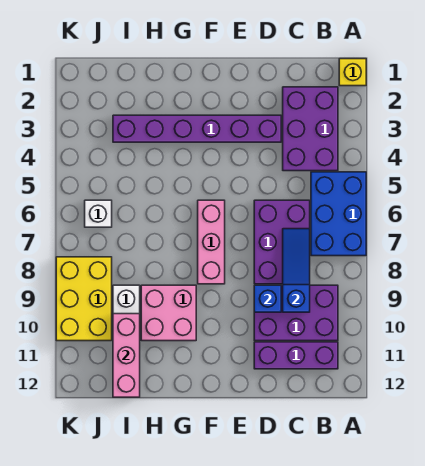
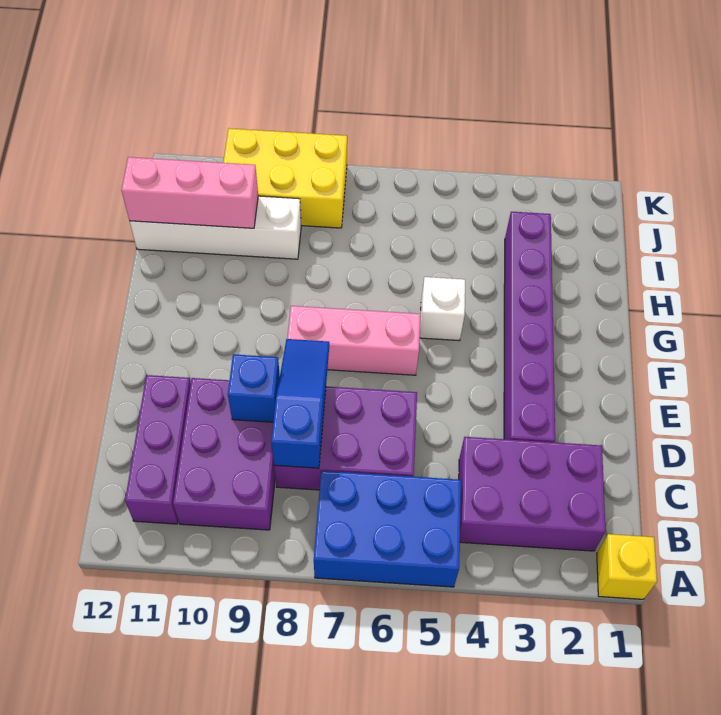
blue slope C7:C9 level 2 top 9 -> blue slope C8:E8 level 2 top C
pink brick G9:H10 level 1 -> none
white brick J6 level 1 -> white brick G5 level 1

